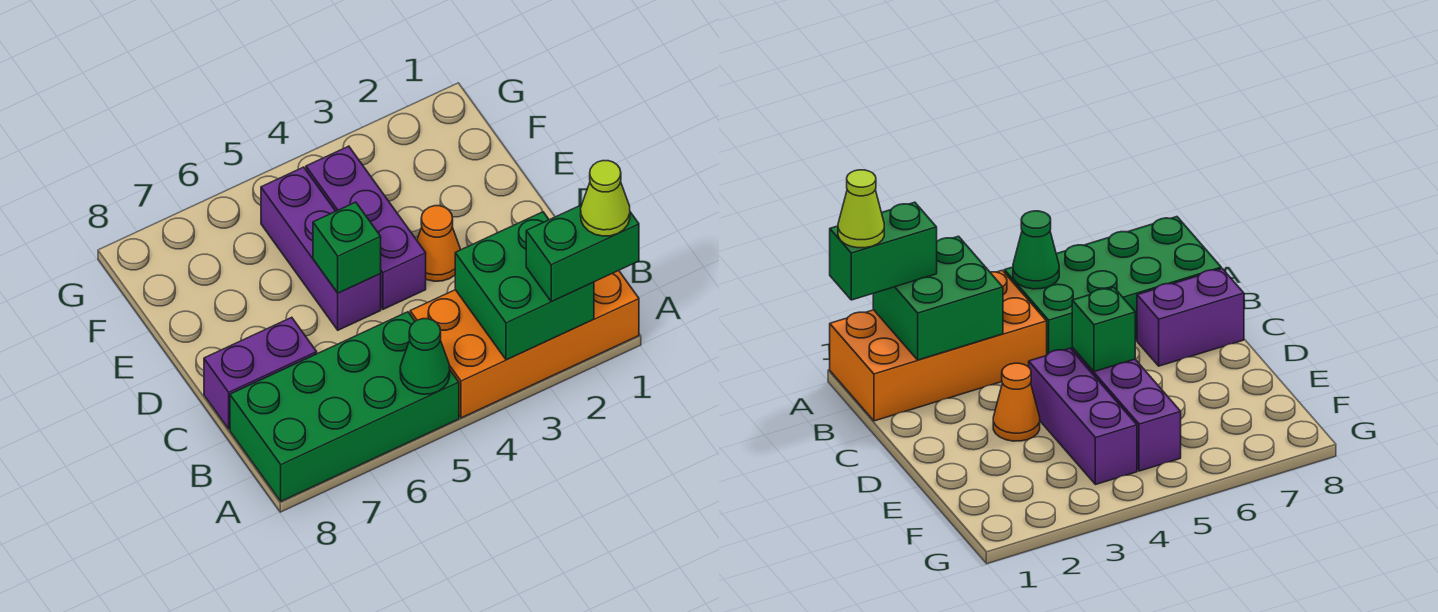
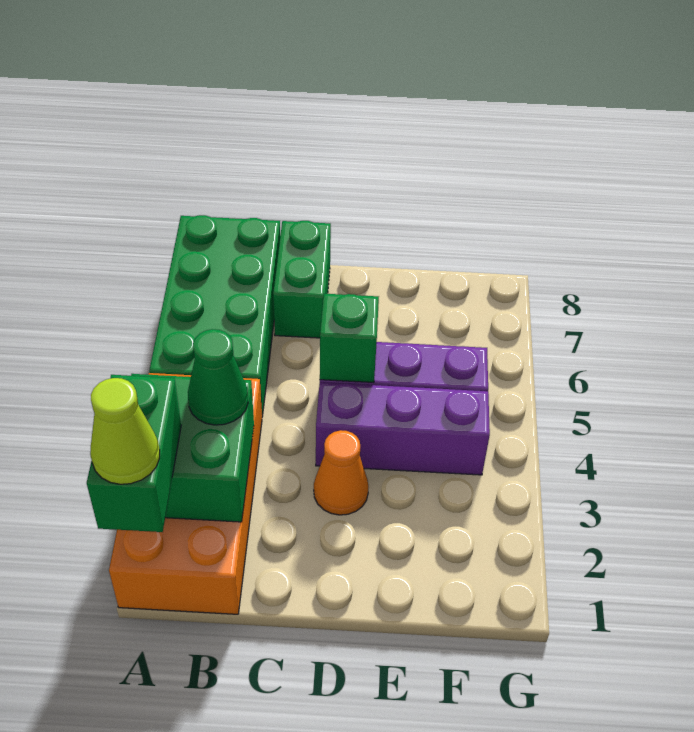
green cone A5 level 2 -> green cone B3 level 3
purple brick C7:C8 level 1 -> green brick C7:C8 level 1

